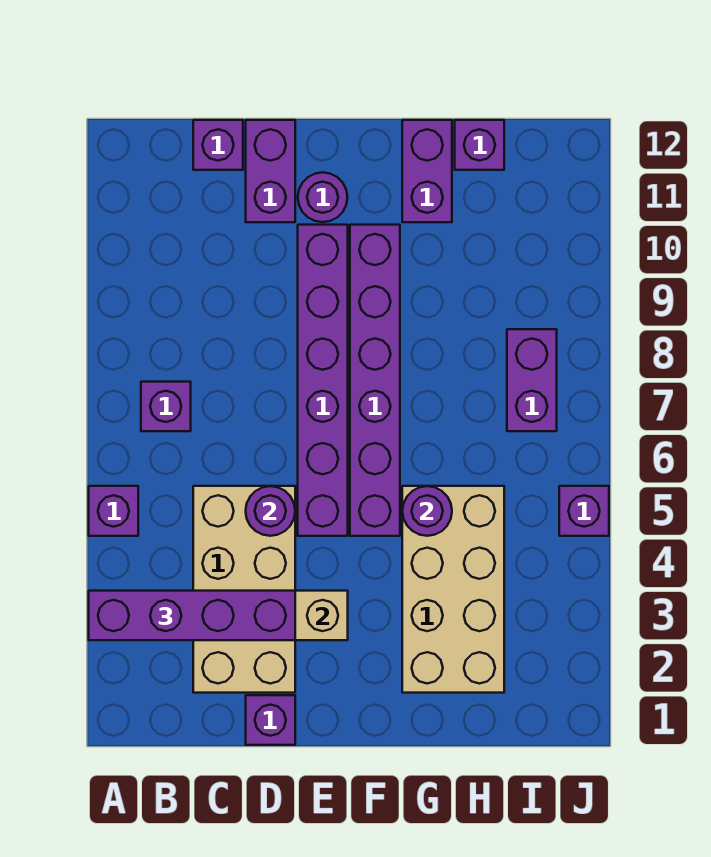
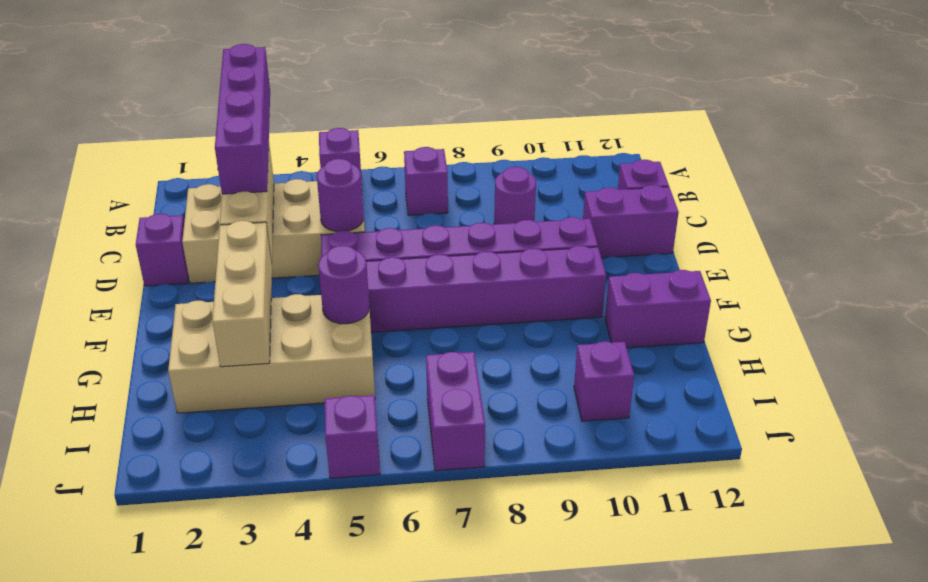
purple round brick E11 level 1 -> purple round brick C9 level 1
none -> tan brick F3:H3 level 2
purple brick H12 level 1 -> purple brick I10 level 1
purple brick I7:I8 level 1 -> purple brick I7:J7 level 1

